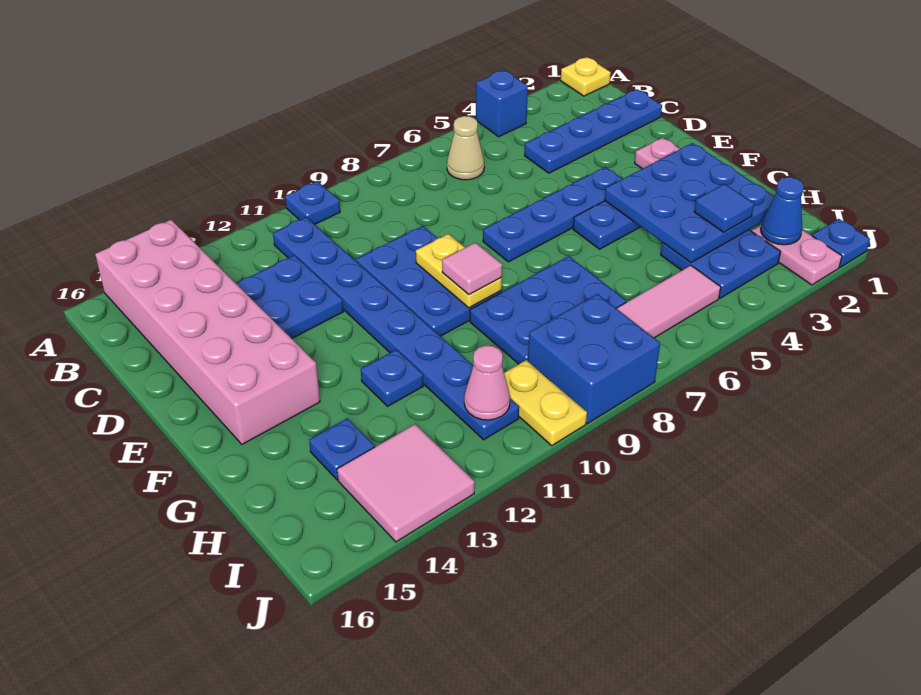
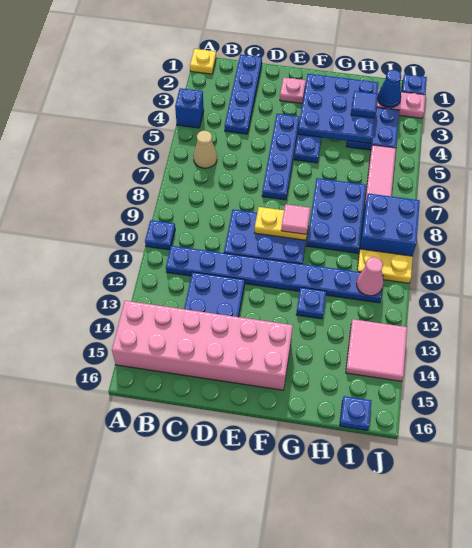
blue plate H14 level 1 -> blue plate I16 level 1

